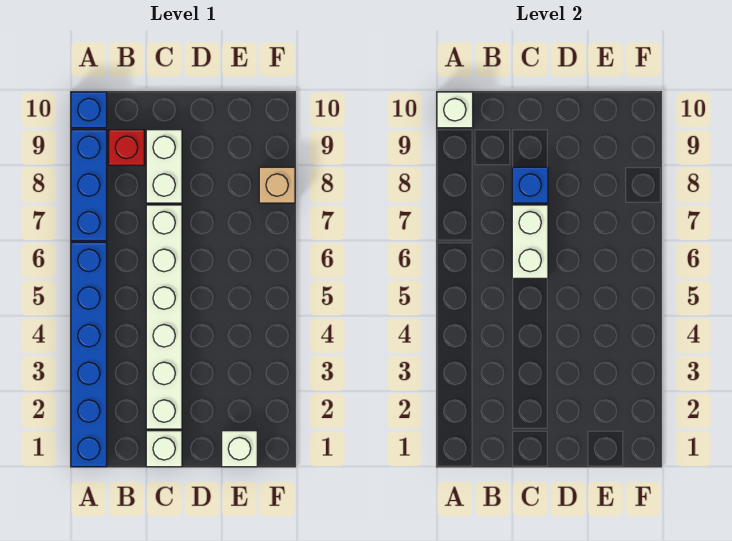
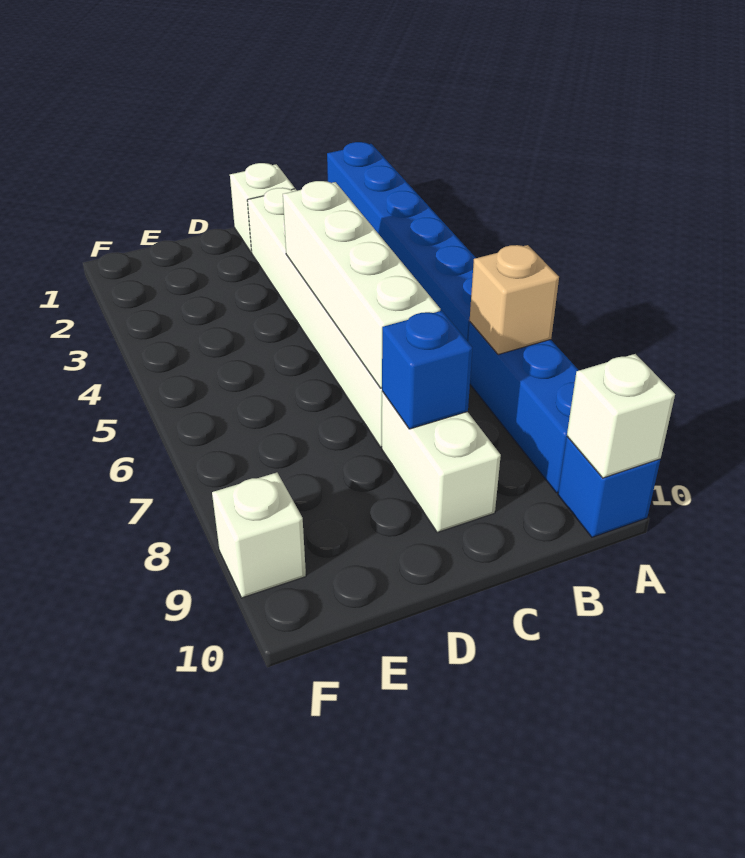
red brick B9 level 1 -> none
white brick C6:C7 level 2 -> white brick C4:C7 level 2
white brick E1 level 1 -> white brick F9 level 1
tan brick F8 level 1 -> tan brick A7 level 2

